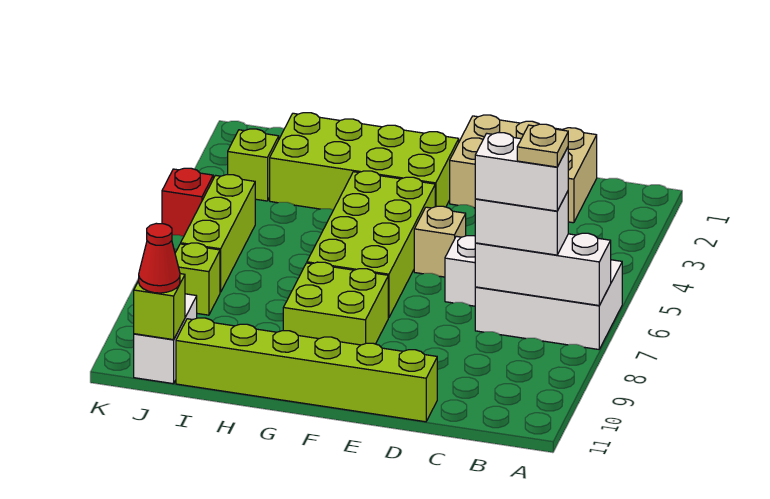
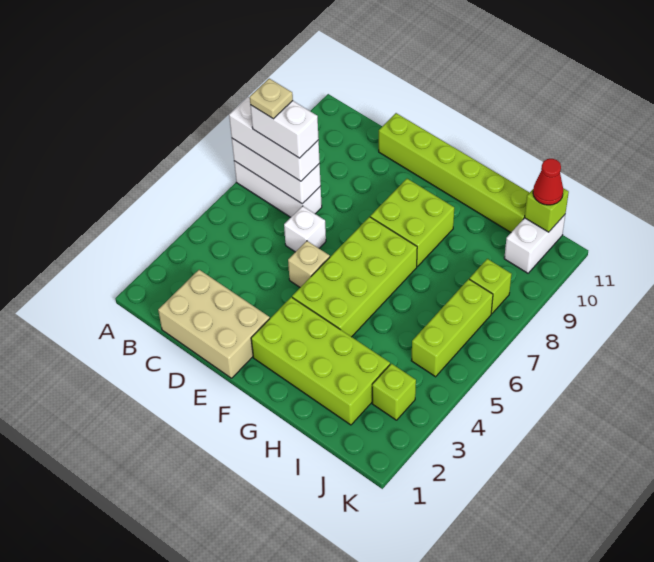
white brick A6:C7 level 1 -> white brick A7:C7 level 1
white brick B7:C7 level 3 -> white brick A7:C7 level 3
red brick K5 level 1 -> none

